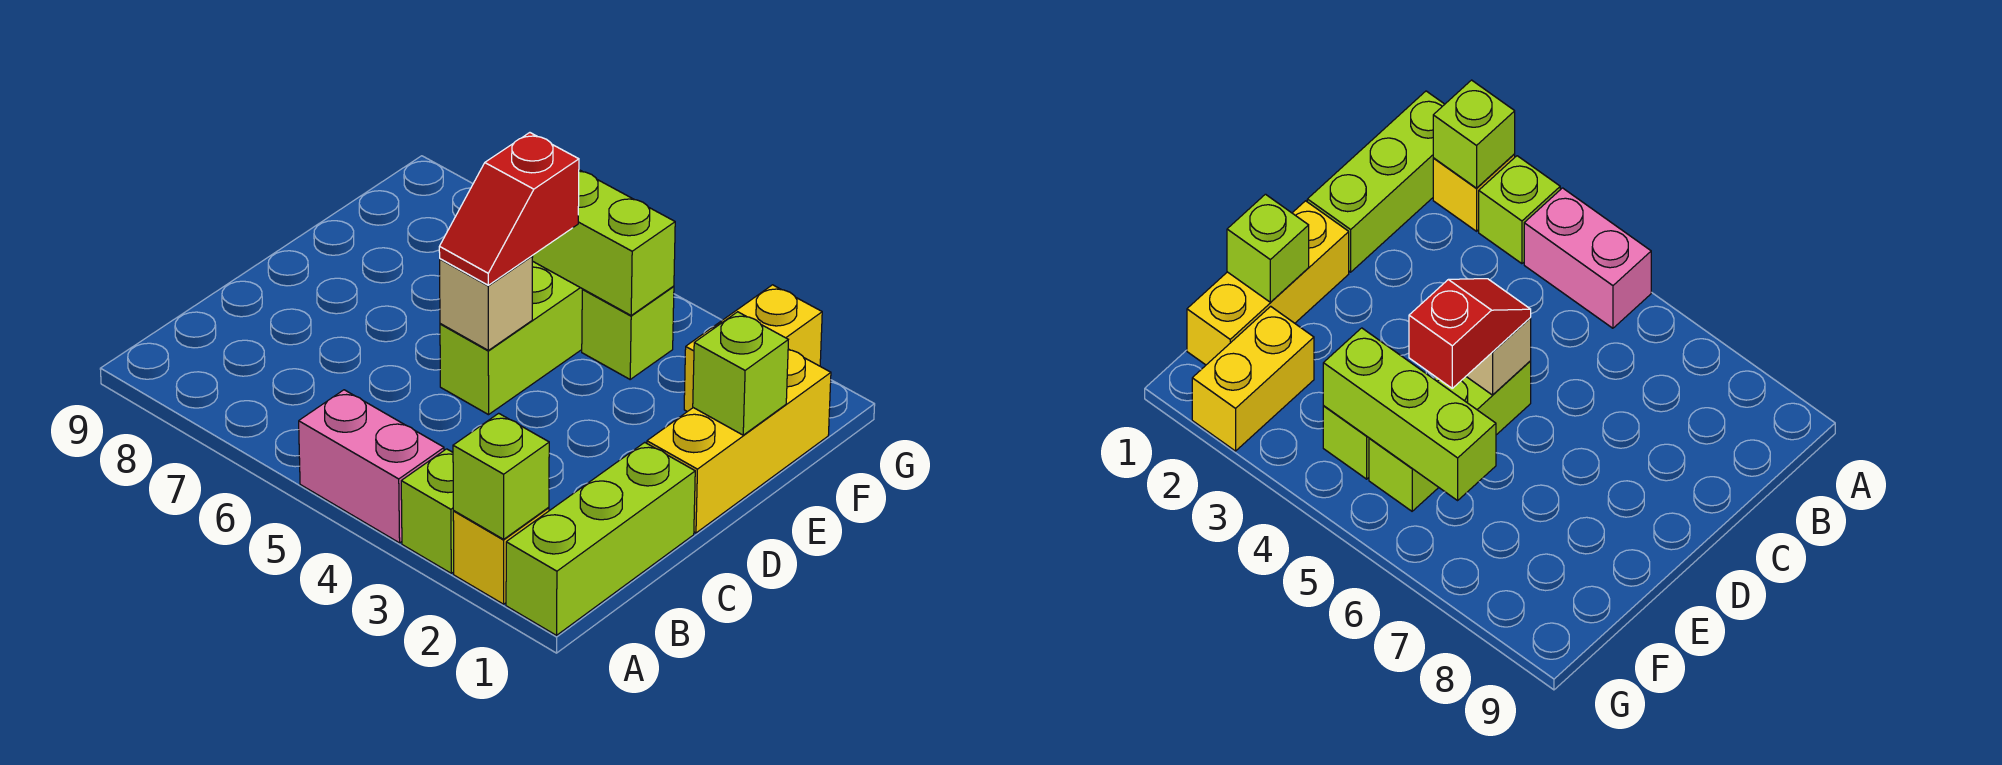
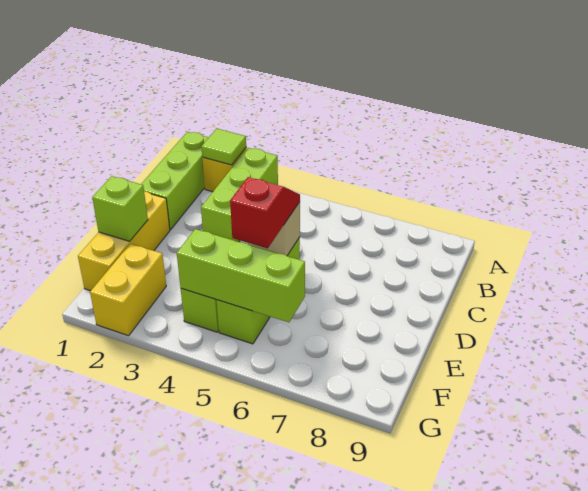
lime brick A2 level 2 -> lime tile A2 level 2
lime brick A3 level 1 -> lime brick A3:C3 level 1
pink brick A4:A5 level 1 -> none

